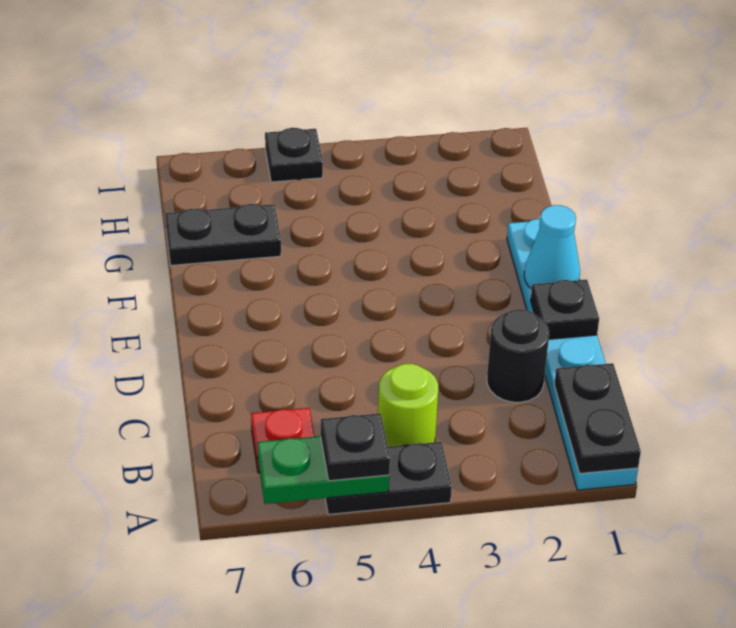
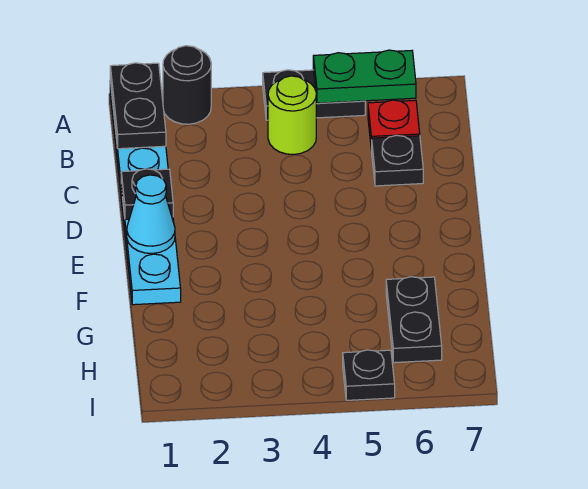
black plate A5 level 3 -> black plate C6 level 1
black round brick C2 level 1 -> black round brick A2 level 1
black plate G6:G7 level 1 -> black plate G6:H6 level 1

